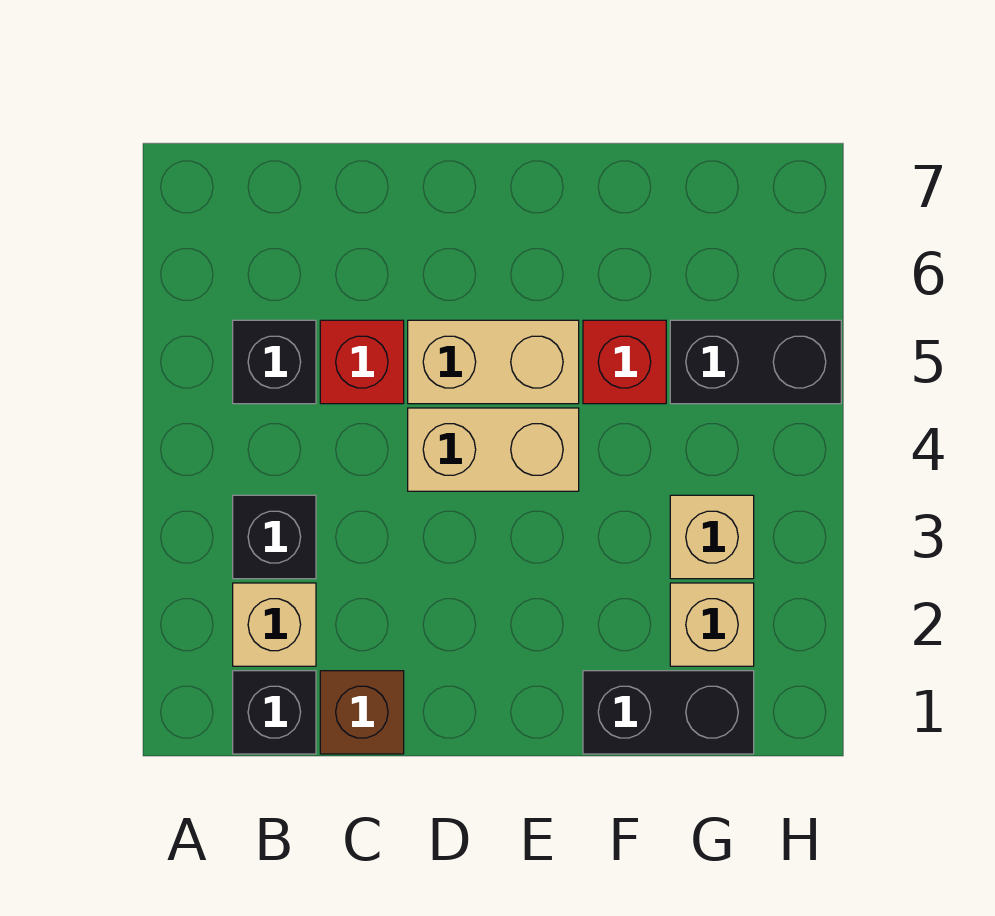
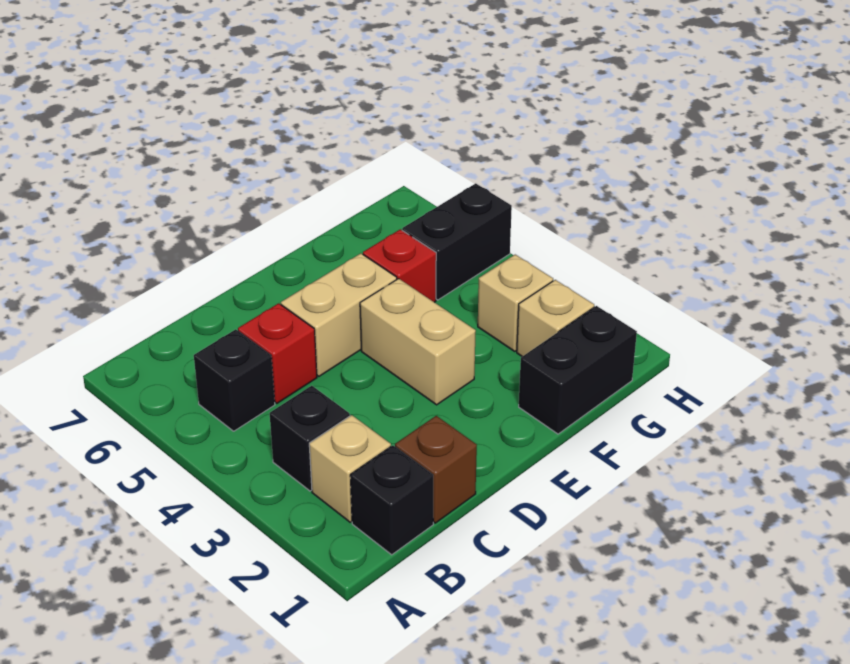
tan brick D4:E4 level 1 -> tan brick E3:E4 level 1

